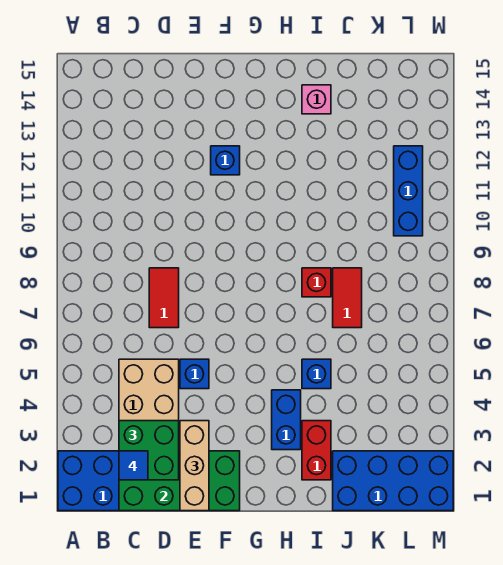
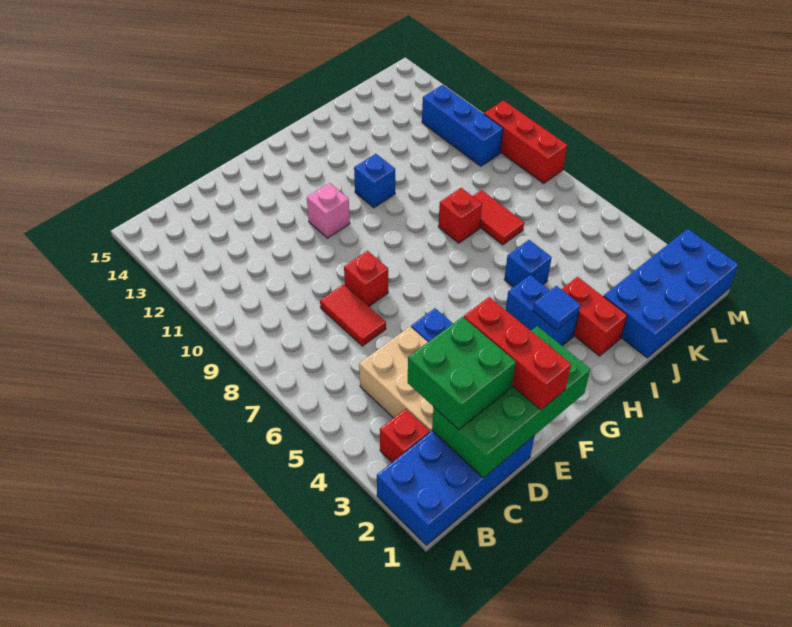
none -> red brick B3 level 1
blue tile C2 level 4 -> blue tile H3 level 2
tan brick E1:E3 level 3 -> red brick E1:E3 level 3
none -> red brick E8 level 1
blue brick F12 level 1 -> blue brick H11 level 1
pink brick I14 level 1 -> pink brick F11 level 1
none -> red brick M8:M10 level 1

